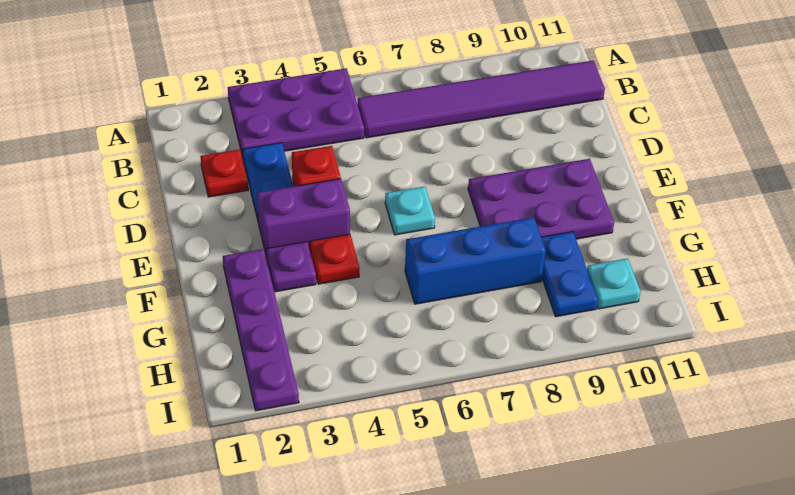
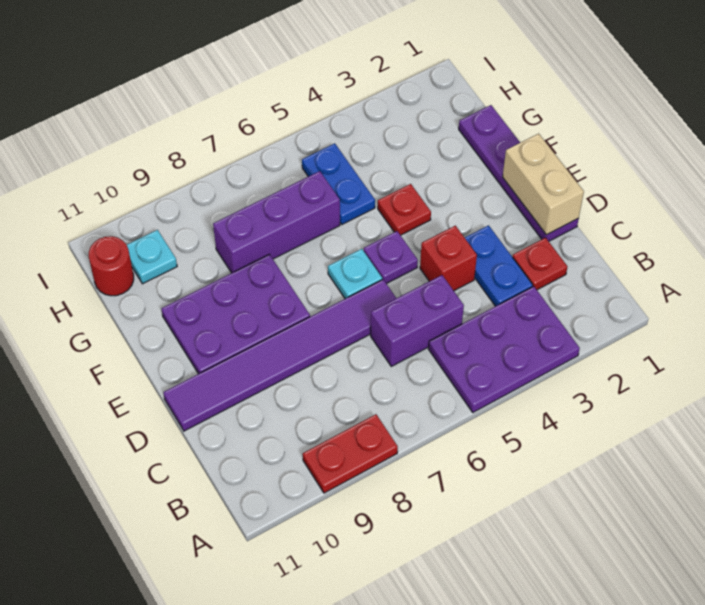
none -> red plate A8:A9 level 1
purple tile B6:B11 level 1 -> purple tile D6:D11 level 1
none -> tan brick D1:E1 level 2
purple brick E3:E4 level 1 -> purple brick C5:C6 level 1
purple plate F2:I2 level 1 -> purple plate D1:G1 level 1
purple plate F3 level 1 -> purple plate E5 level 1
blue brick G6:G8 level 1 -> purple brick G6:G8 level 1
blue plate G9:H9 level 1 -> blue plate G5:H5 level 1
none -> red round brick H11 level 1

